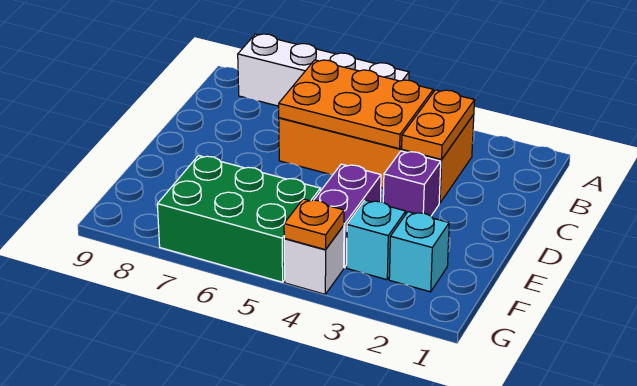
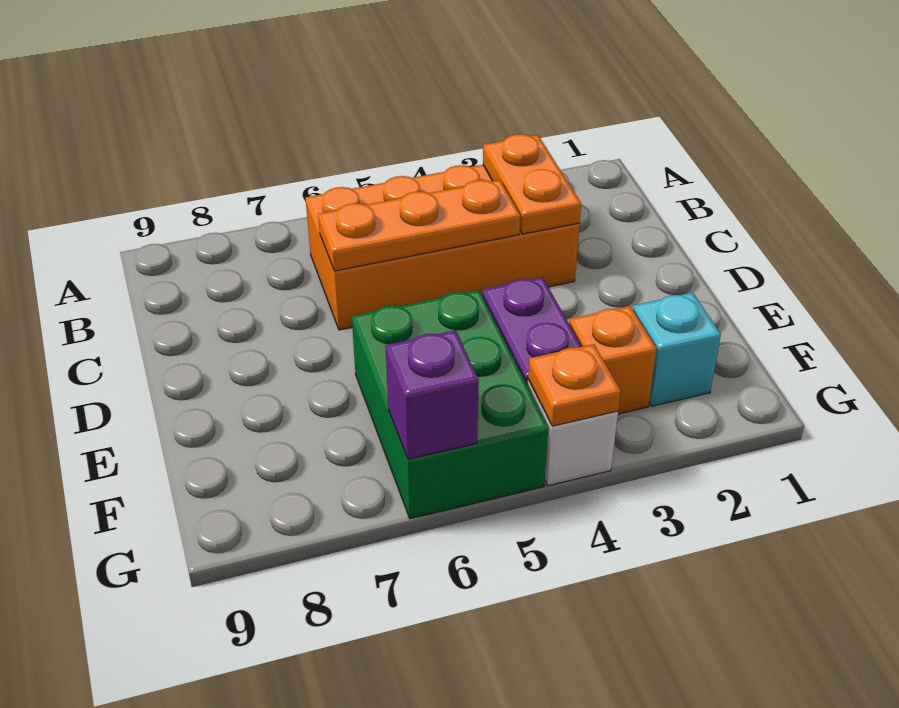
white brick A5:A8 level 1 -> none
orange plate B4:C6 level 2 -> orange plate C4:C6 level 2
purple brick D3 level 1 -> purple brick G6 level 2
cyan brick F3 level 1 -> orange brick F3 level 1
green brick F5:G7 level 1 -> green brick E5:G6 level 1

